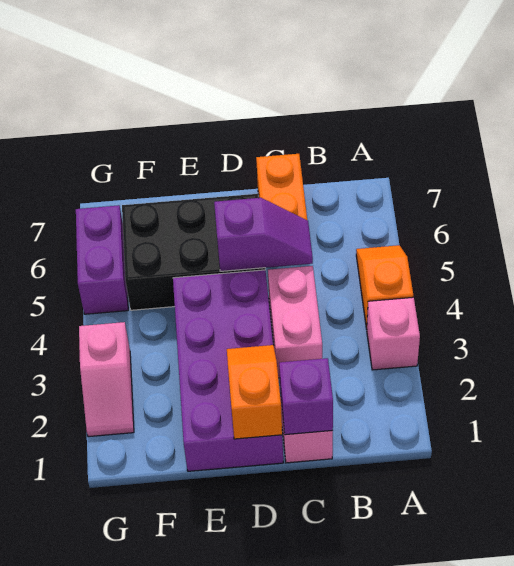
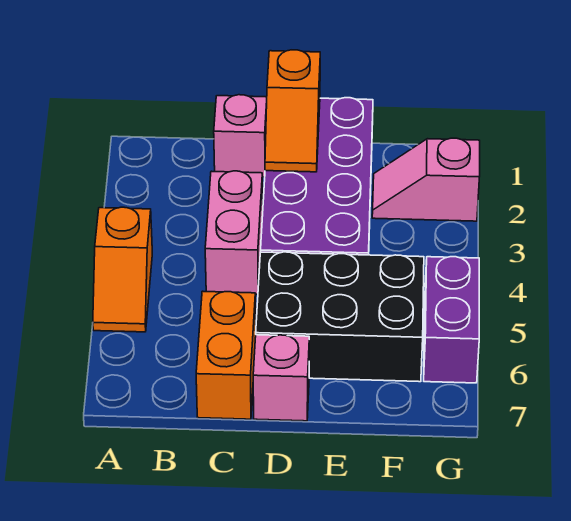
pink brick A3 level 1 -> pink brick D7 level 1
purple brick C1 level 2 -> none
purple slope C5:D5 level 2 top D -> none
pink slope G2:G3 level 1 top 3 -> pink slope F2:G2 level 1 top G

